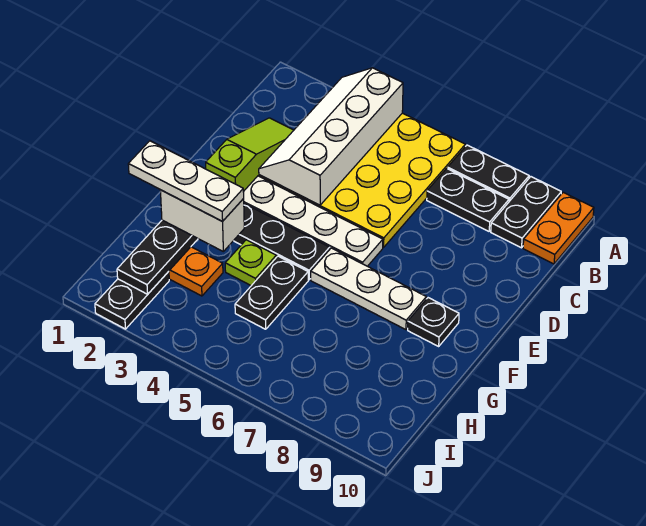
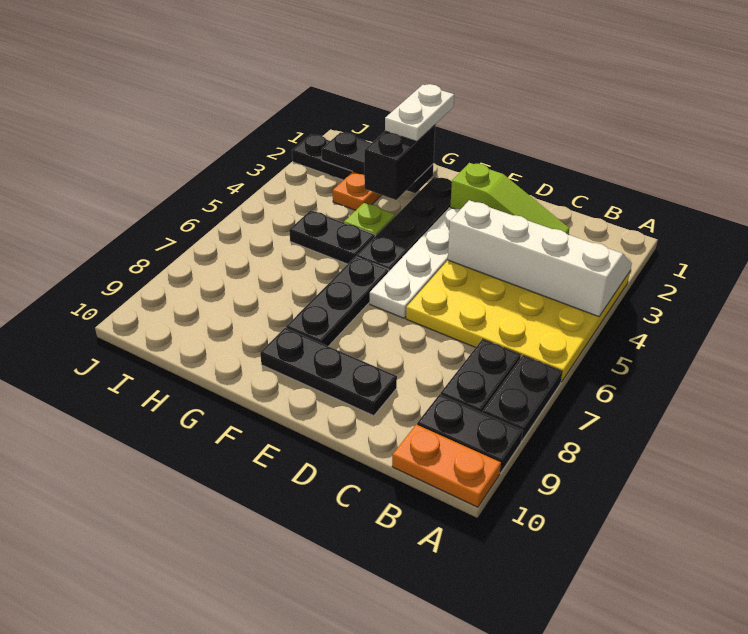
white plate F6:F8 level 1 -> black plate F6:F8 level 1
black plate F9 level 1 -> black plate D9:F9 level 1
white plate G1:G3 level 4 -> white plate G1:G2 level 4
white brick G2:G3 level 3 -> black brick G2:G3 level 3

